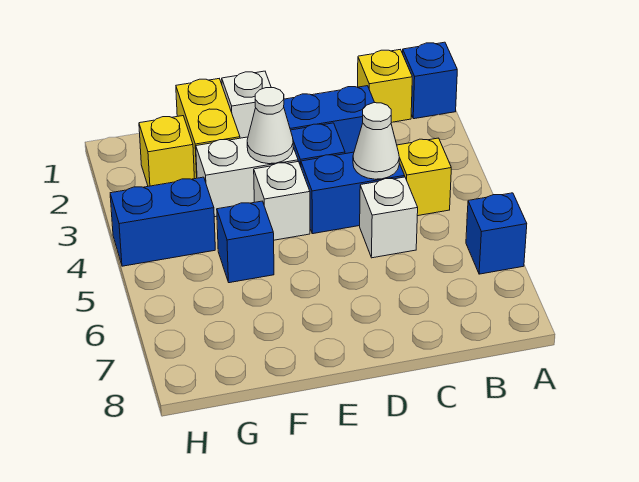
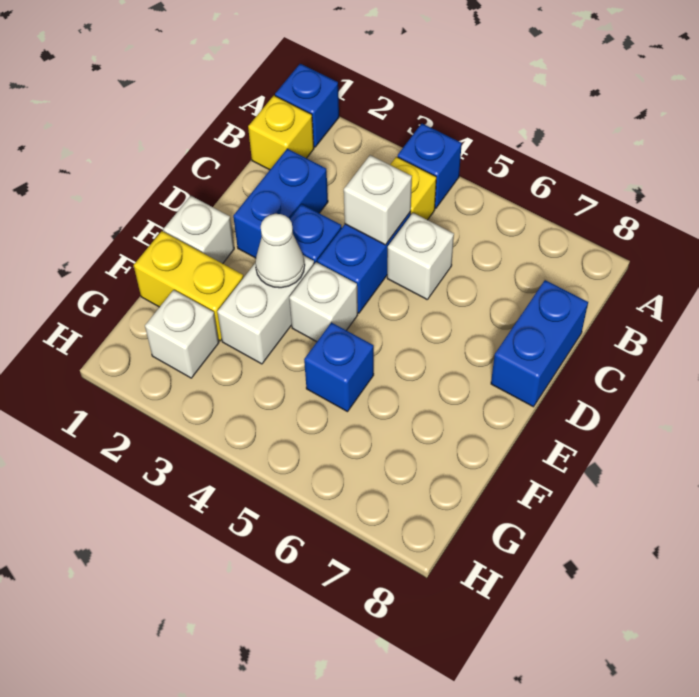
blue brick A6 level 1 -> blue brick A4 level 1
white cone C4 level 2 -> white brick C4 level 2
yellow brick G2 level 1 -> white brick G2 level 1
blue brick G4:H4 level 1 -> blue brick C8:D8 level 1

